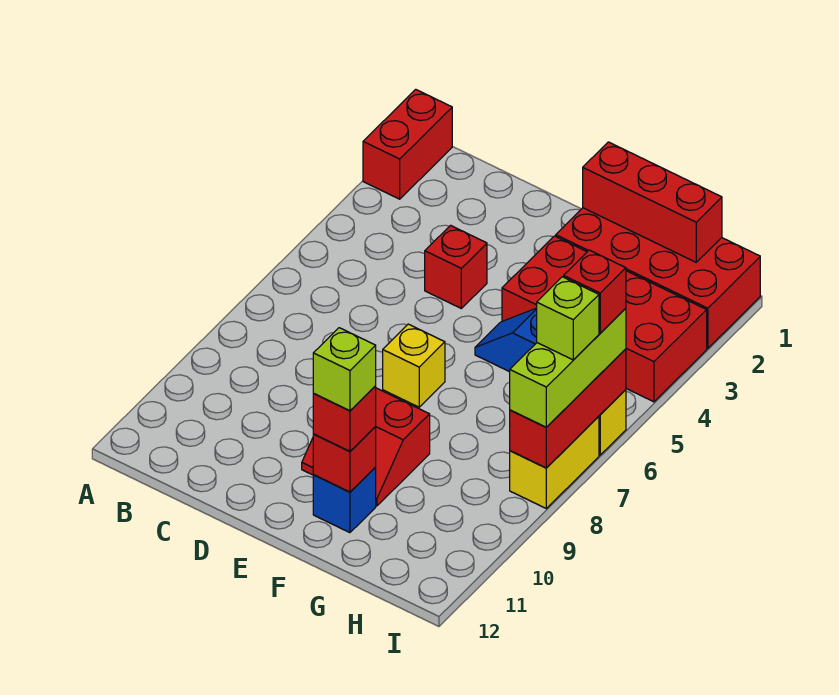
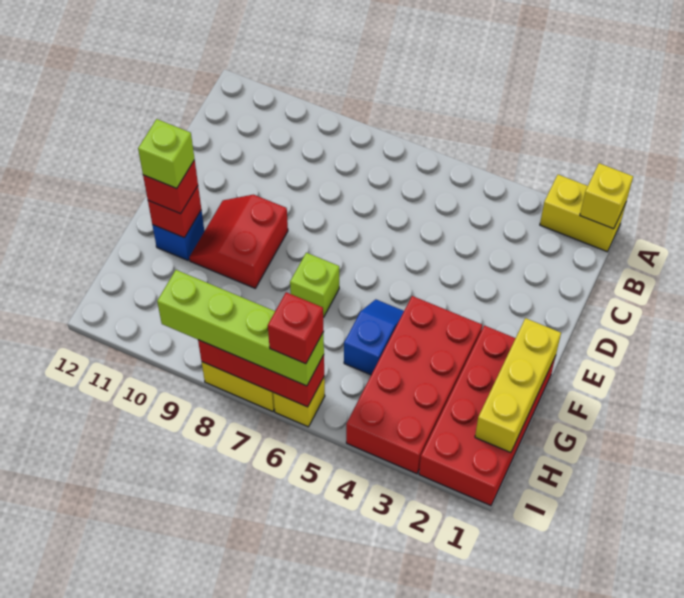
red brick A1:A2 level 1 -> yellow brick A1:A2 level 1
red brick D4 level 1 -> none
yellow brick E7 level 1 -> yellow brick A1 level 2
red brick F1:H1 level 2 -> yellow brick F1:H1 level 2
lime brick I6:I8 level 3 -> lime brick I6:I9 level 3
lime brick I7 level 4 -> lime brick F7 level 1

